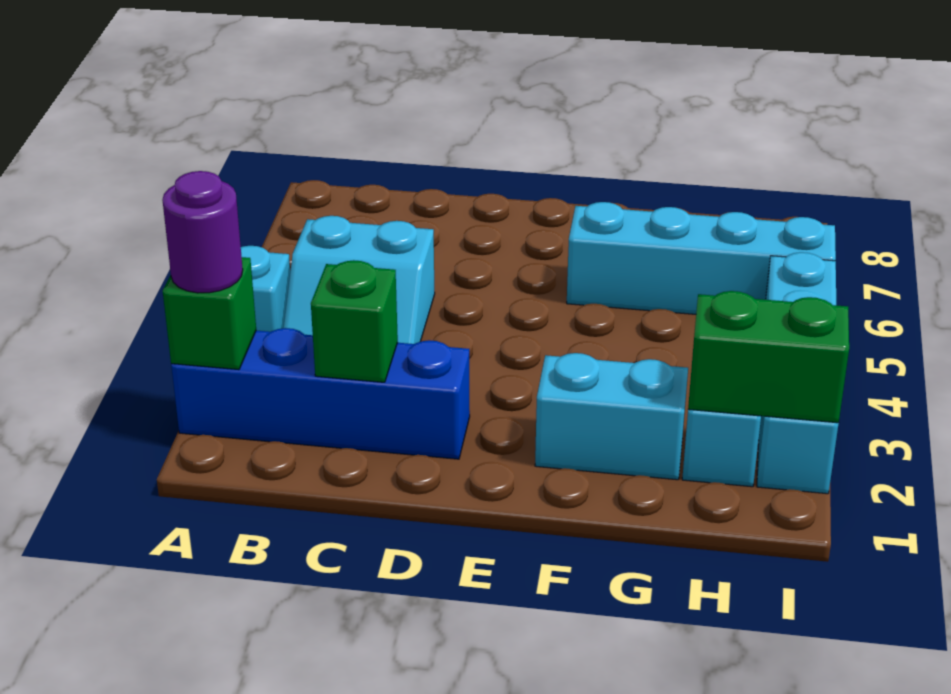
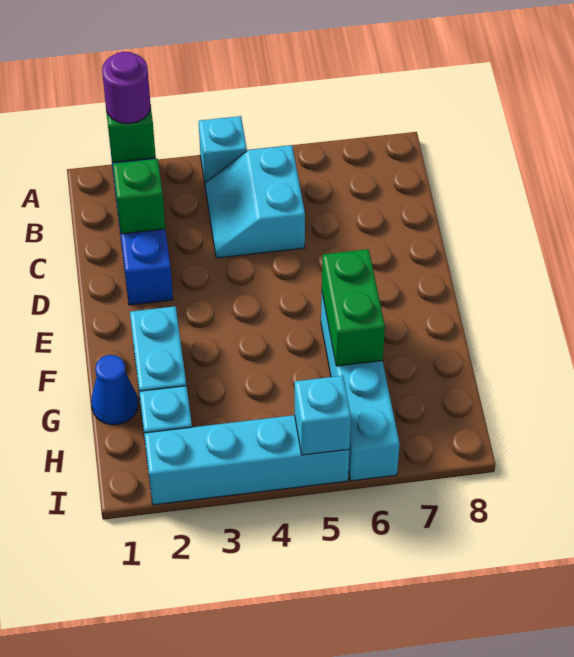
none -> blue cone G1 level 1
green brick H2:I2 level 2 -> green brick F6:G6 level 2
none -> cyan brick I5 level 2

